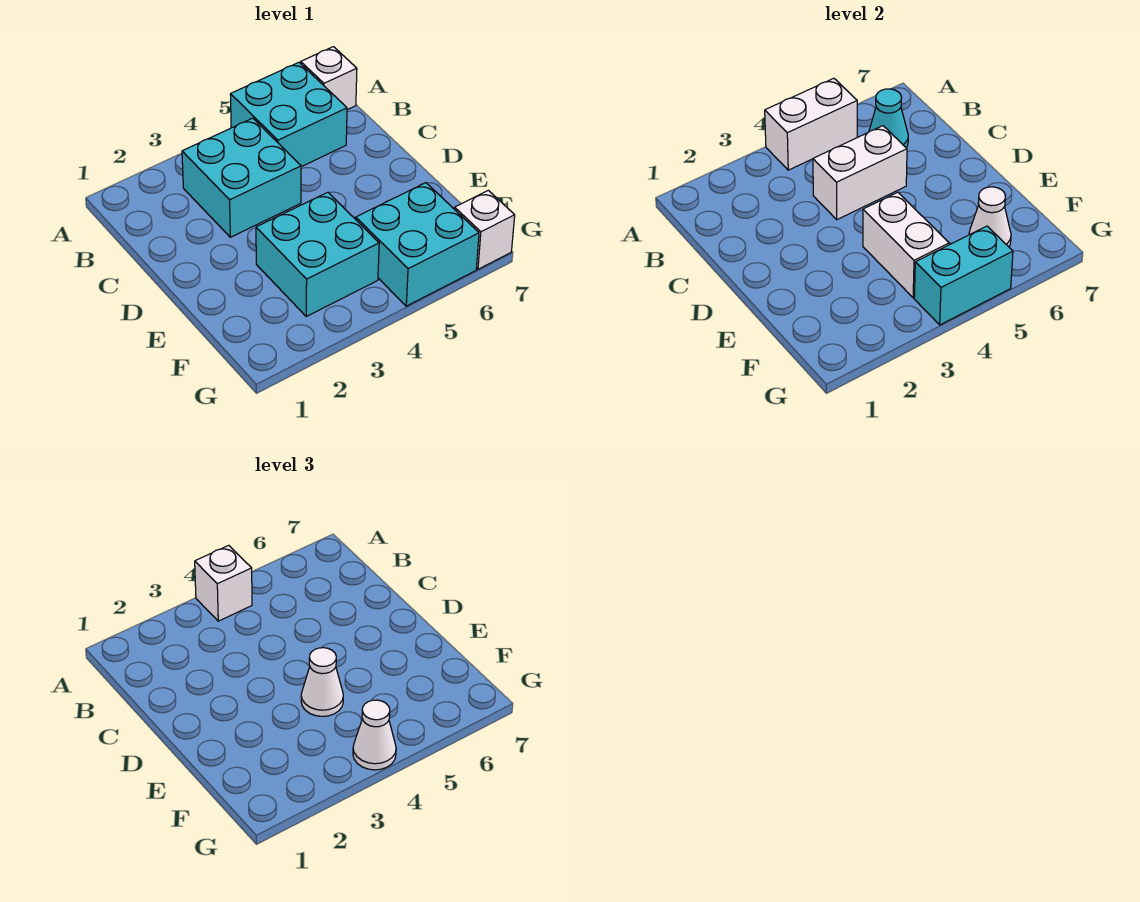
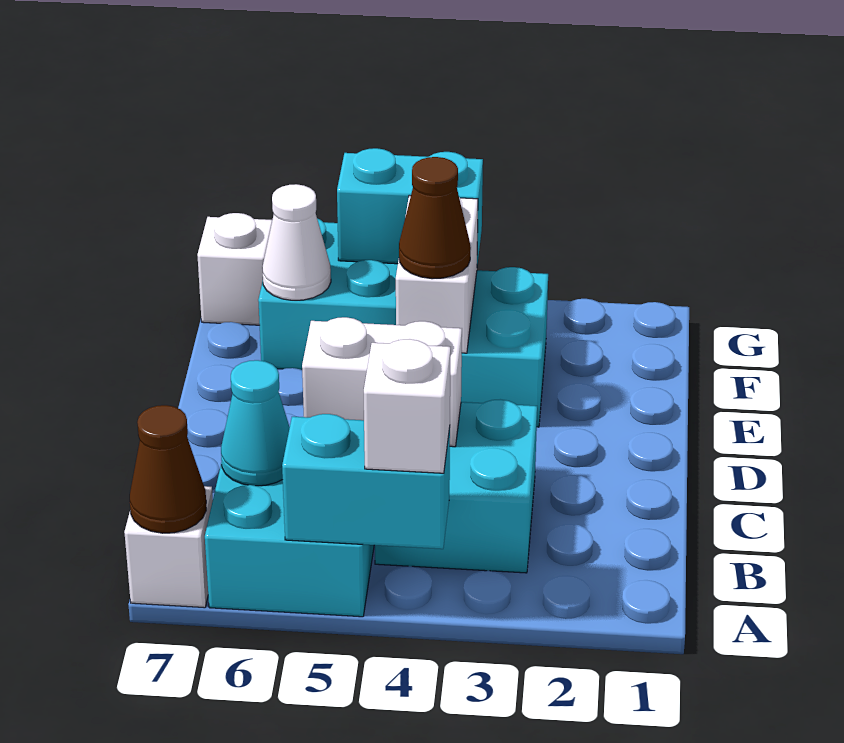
white brick A4:A5 level 2 -> cyan brick A4:A5 level 2
none -> brown cone A7 level 2
white cone E4 level 3 -> brown cone E4 level 3
white cone G4 level 3 -> none

